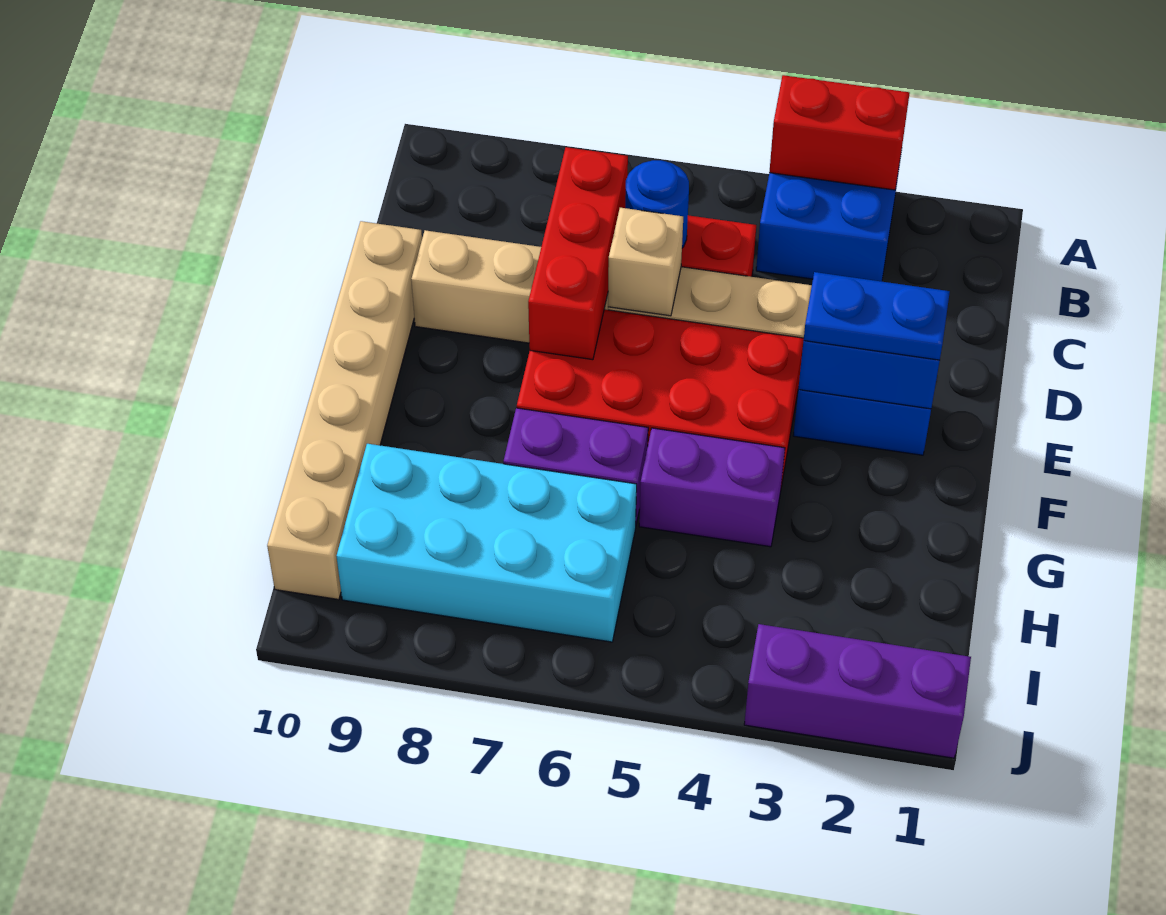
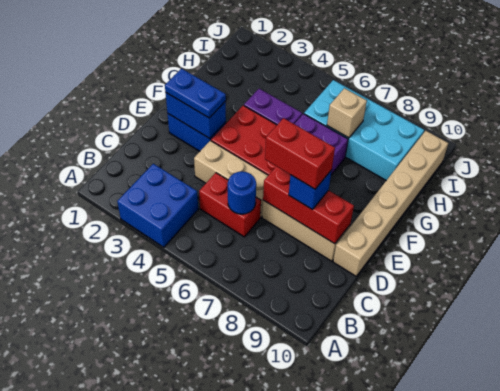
red brick A3:A4 level 2 -> red brick D7:D8 level 4
red brick C7:E7 level 2 -> red brick D7:D9 level 2
tan brick D6 level 2 -> tan brick H7 level 2
none -> blue brick D8 level 3
purple brick J1:J3 level 1 -> none

